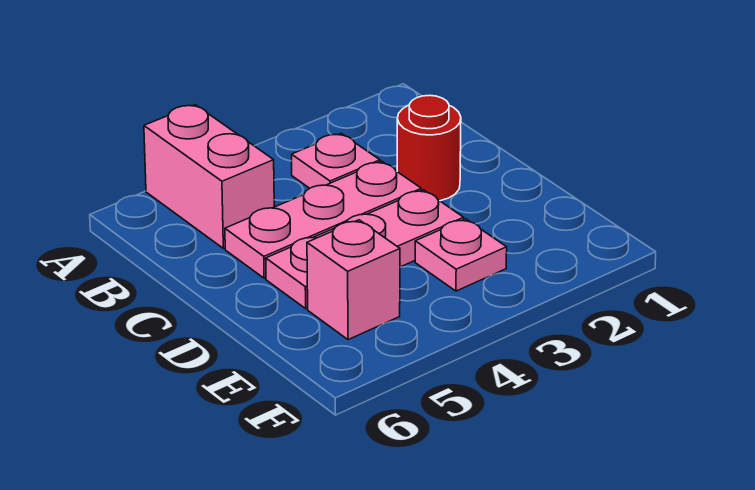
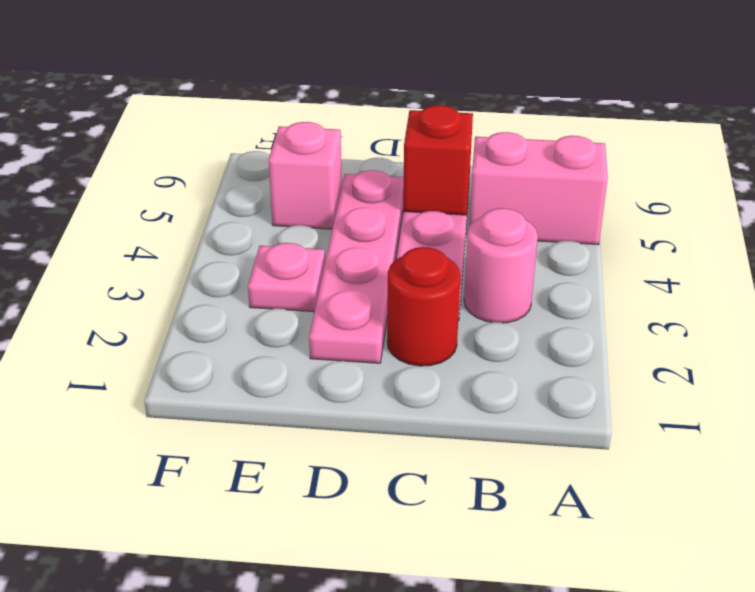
pink plate B3 level 1 -> pink round brick B3 level 1
none -> red brick C5 level 2
pink plate D3:D5 level 1 -> pink plate D2:D5 level 1

